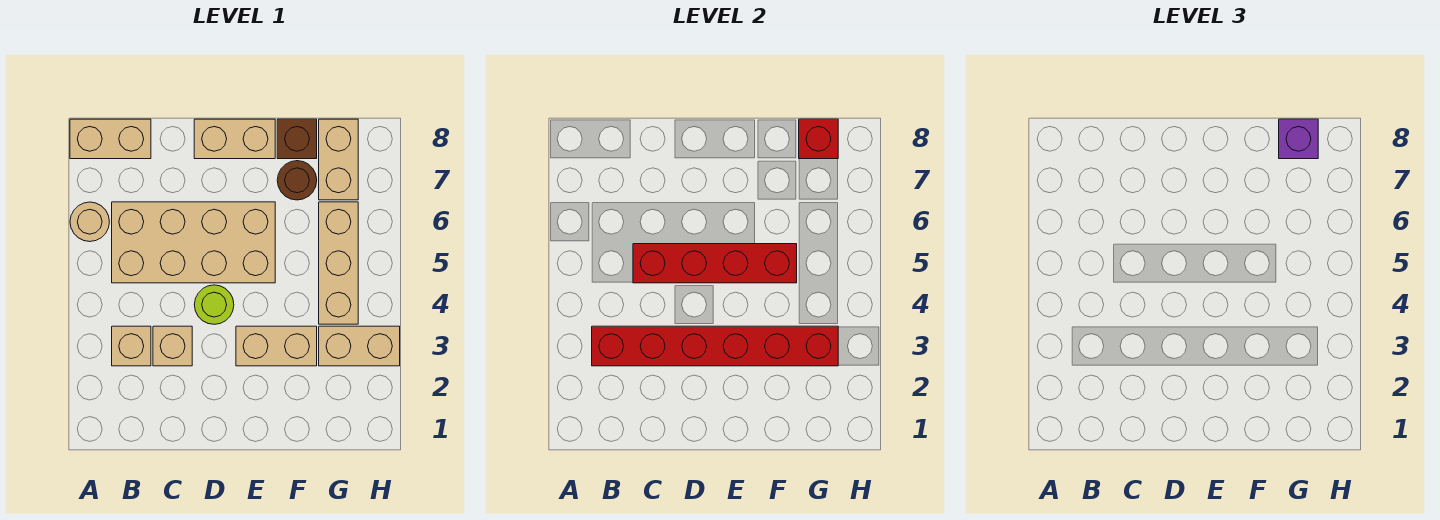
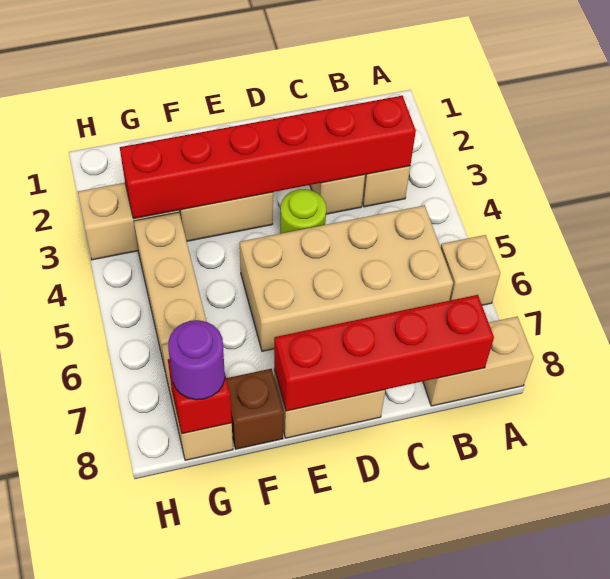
tan round brick A6 level 1 -> tan brick A6 level 1
red brick C5:F5 level 2 -> red brick B8:E8 level 2
brown round brick F7 level 1 -> none
purple brick G8 level 3 -> purple round brick G8 level 3

